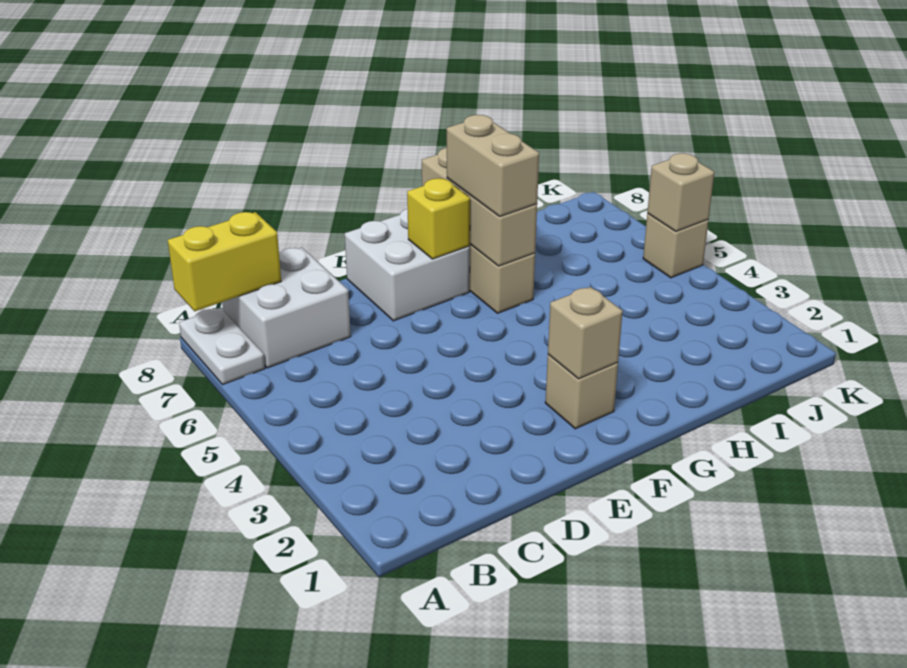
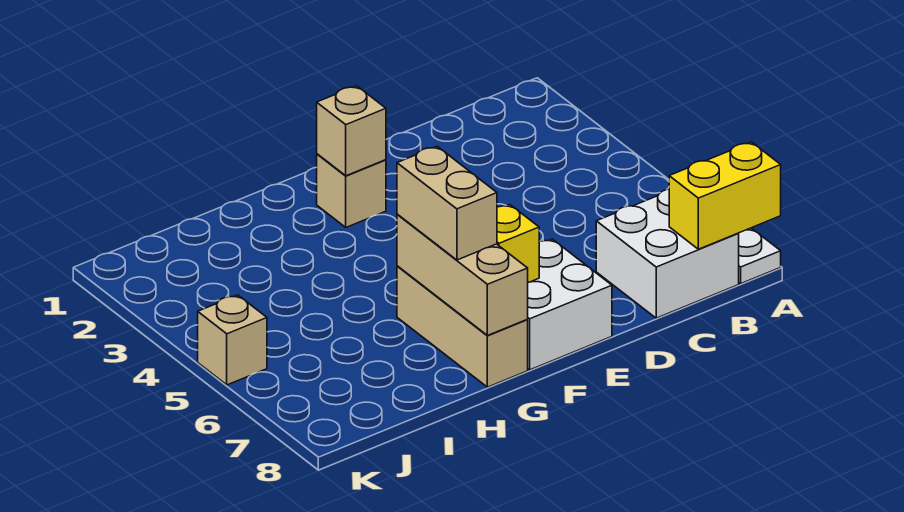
tan brick K5 level 2 -> none

